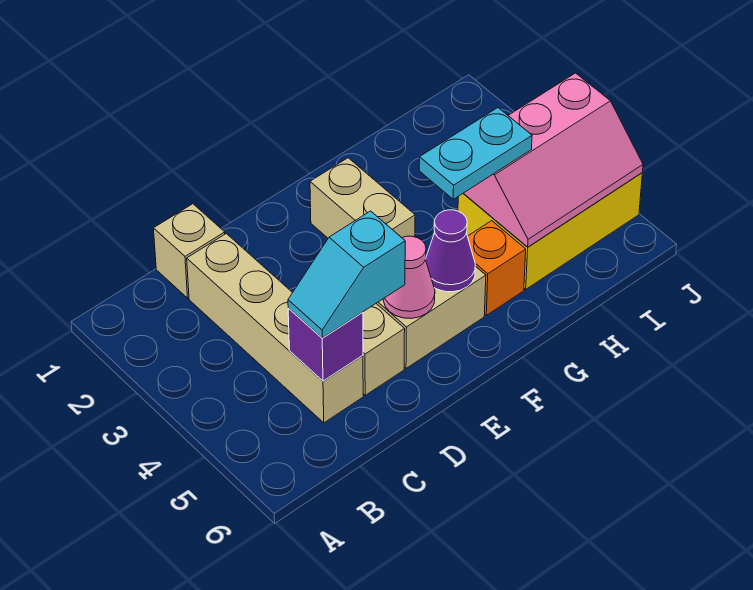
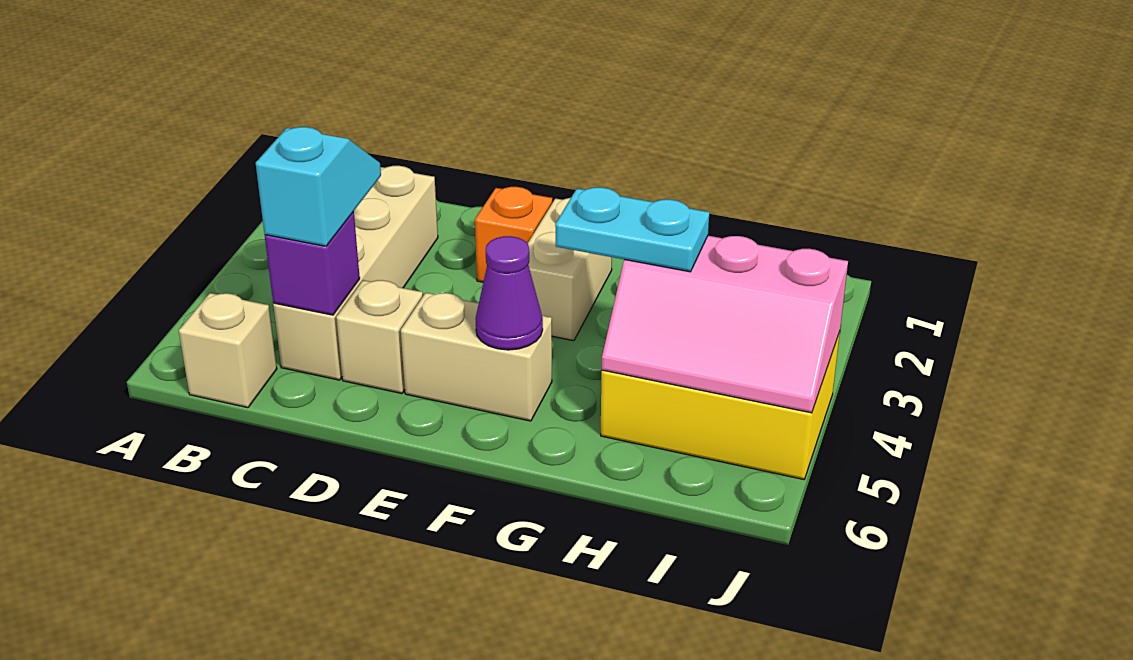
tan brick C1 level 1 -> tan brick B6 level 1
cyan slope C5:D5 level 3 top D -> cyan slope C4:C5 level 3 top 5
pink cone E5 level 2 -> none
orange brick G5 level 1 -> orange brick E2 level 1

